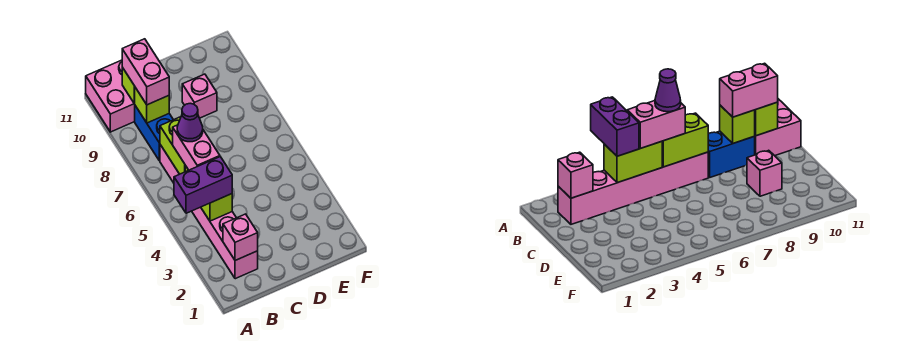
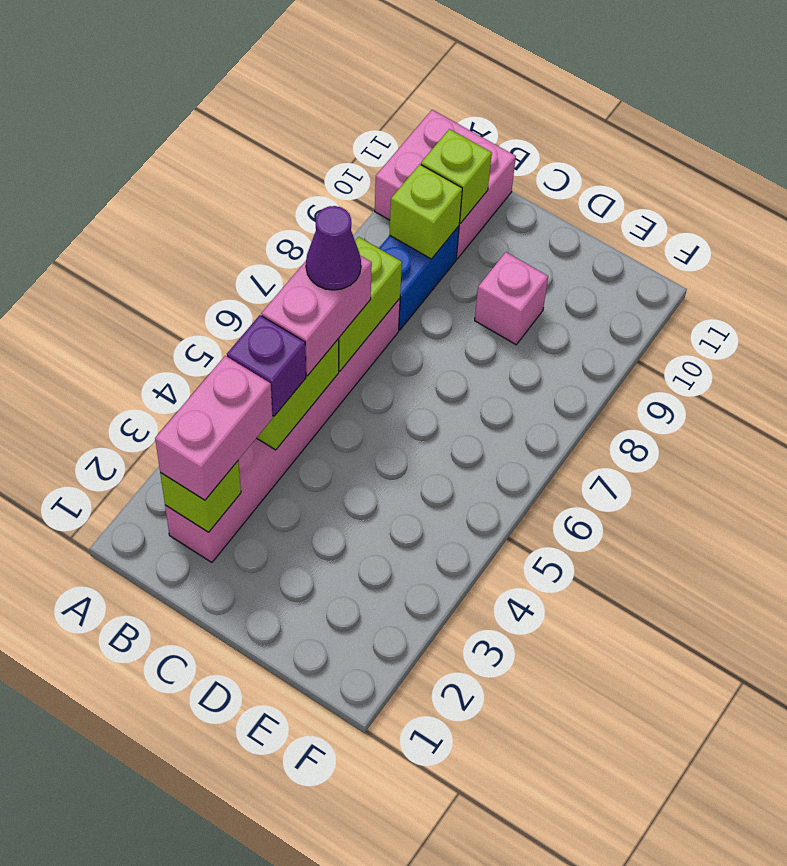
purple brick A4:B4 level 3 -> purple brick B4 level 3
pink brick B2 level 2 -> lime brick B2 level 2
pink brick B9:B10 level 3 -> pink brick B2:B3 level 3

